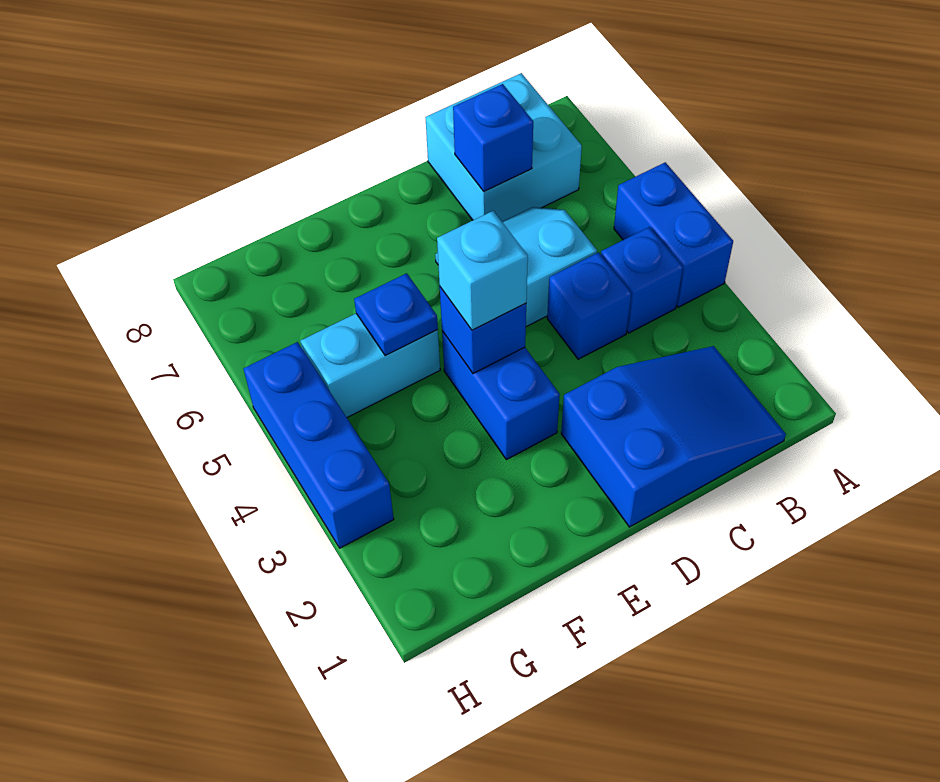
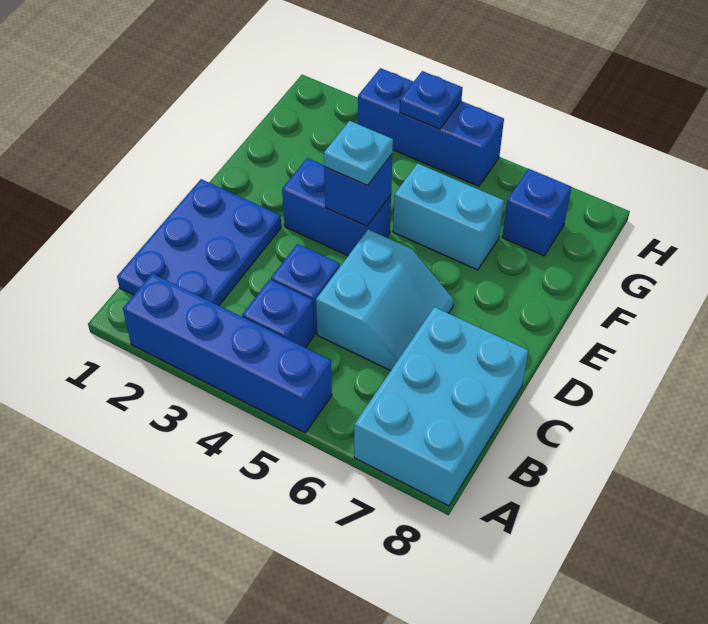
blue brick A4:A5 level 1 -> blue brick A2:A5 level 1
blue slope B1:D2 level 1 top D -> blue plate B1:D2 level 1
cyan brick B7:C8 level 1 -> cyan brick A7:C8 level 1
blue brick C7 level 2 -> blue brick G7 level 1
cyan brick E4 level 3 -> cyan plate E4 level 3
cyan brick F5:G5 level 1 -> cyan brick F5:F6 level 1
blue plate F5 level 2 -> blue plate H4 level 2

